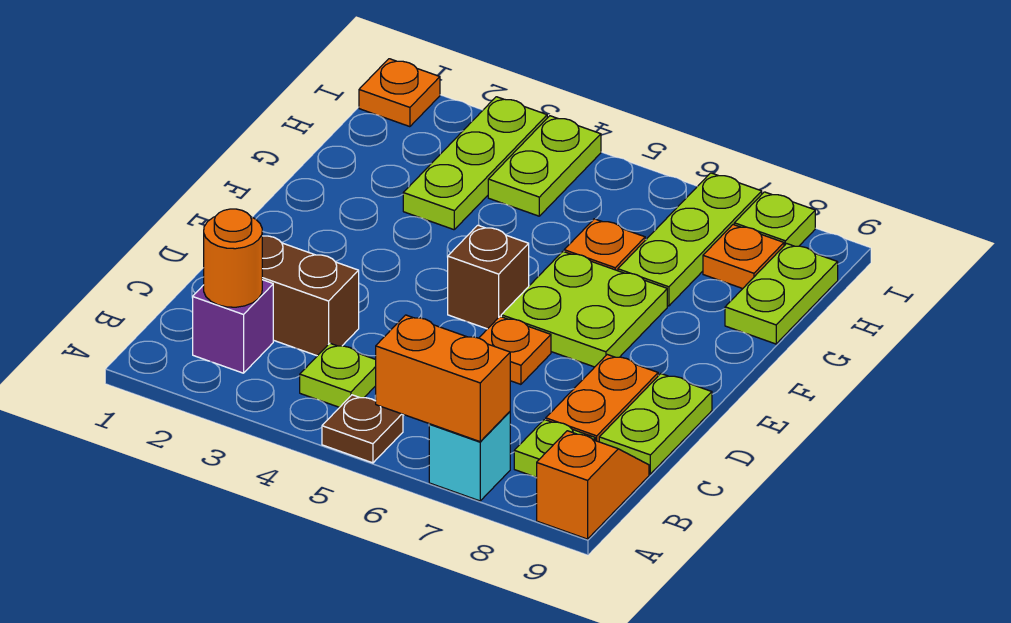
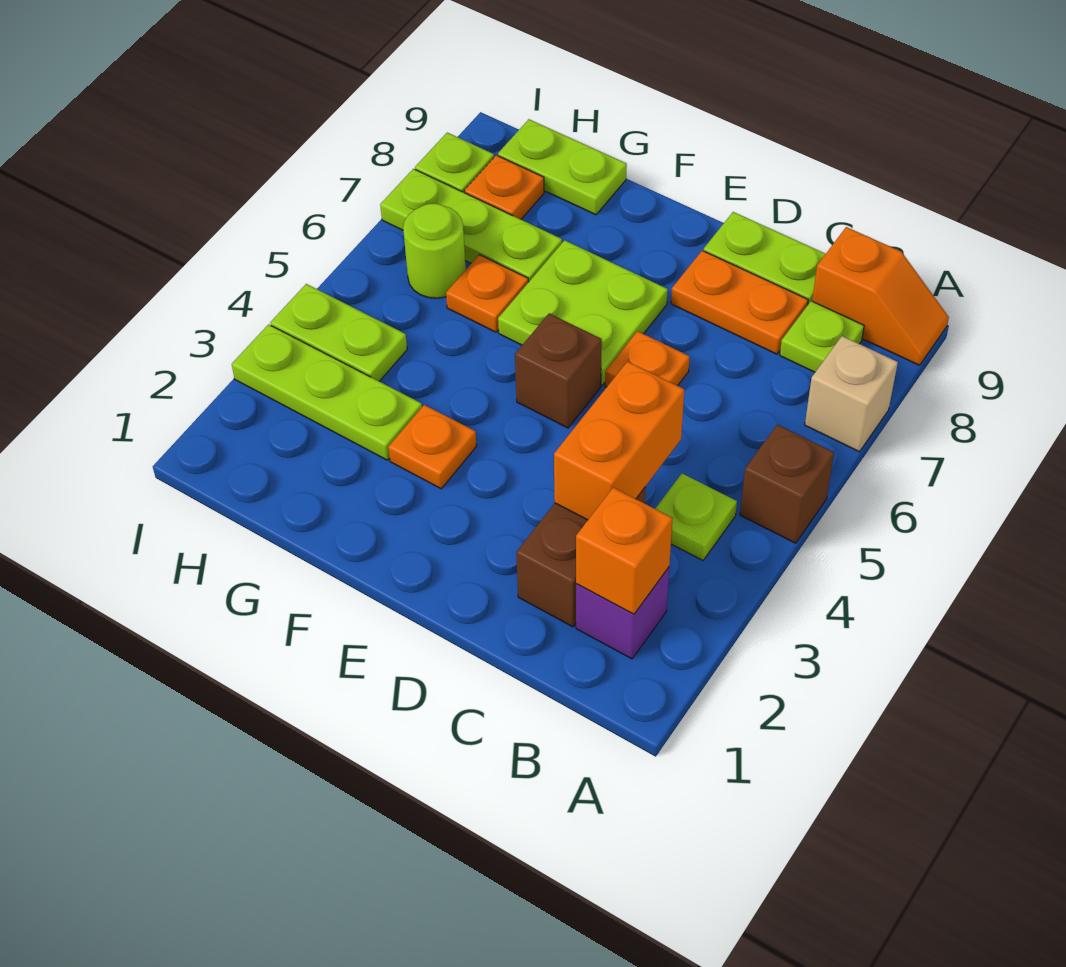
brown plate A5 level 1 -> brown brick A5 level 1
orange brick A6:A7 level 2 -> orange brick C3:C4 level 2
cyan brick A7 level 1 -> tan brick A7 level 1
orange slope A9:B9 level 1 top A -> orange slope A9:B9 level 1 top B
orange round brick B2 level 2 -> orange brick B2 level 2
none -> lime round brick H6 level 1
orange plate I1 level 1 -> orange plate F3 level 1

